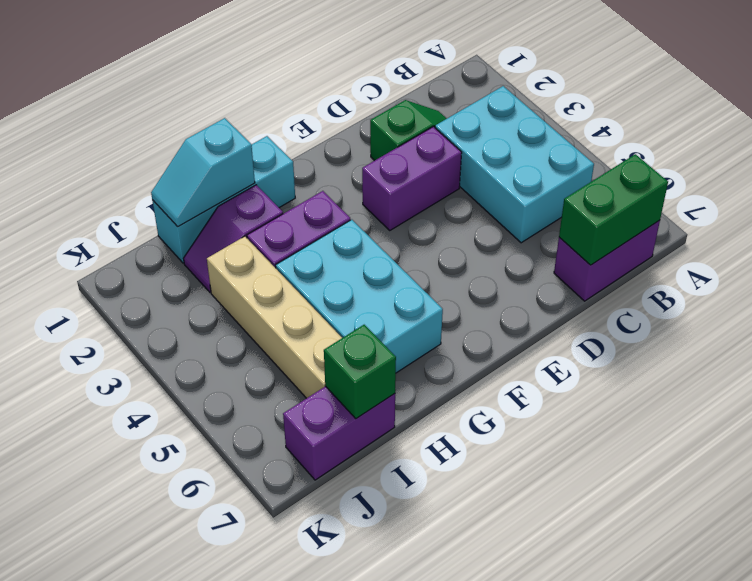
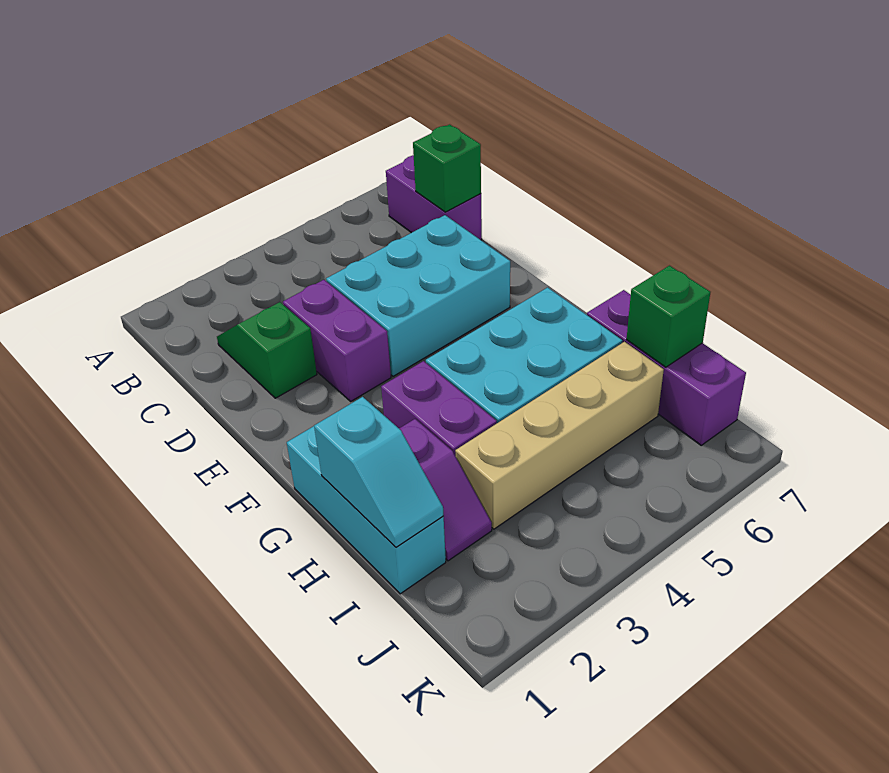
cyan brick B3:C5 level 1 -> cyan brick D4:E6 level 1
green brick B7:C7 level 2 -> green brick C7 level 2
purple brick I7:J7 level 1 -> purple brick H7:J7 level 1

